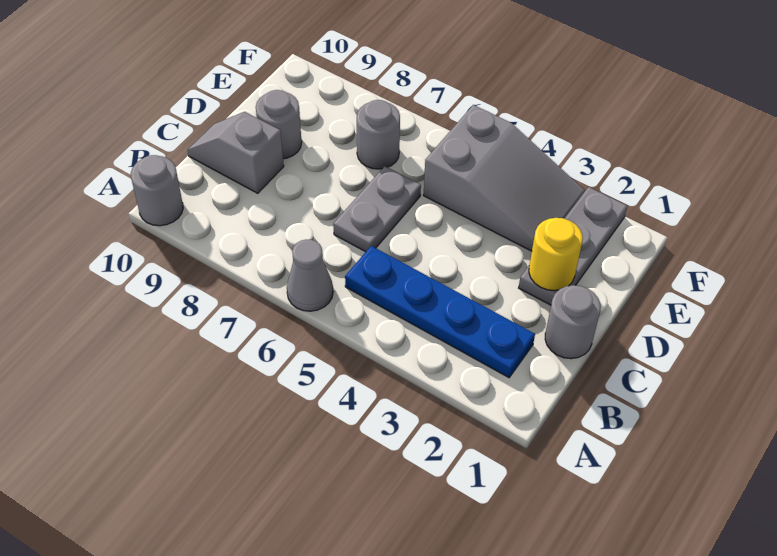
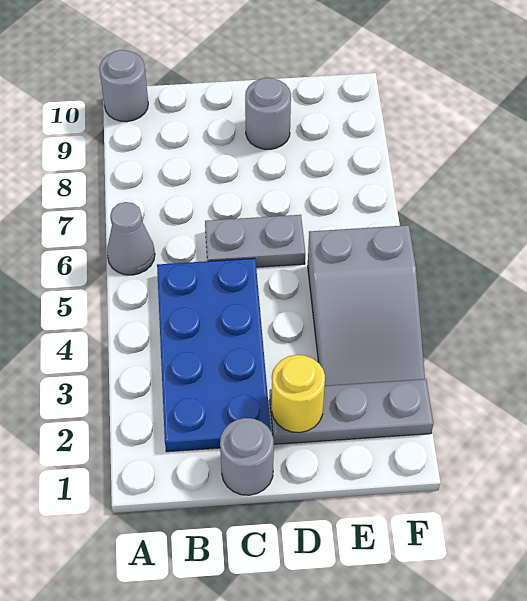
blue plate B2:B5 level 1 -> blue plate B2:C5 level 1
grey slope C9:C10 level 1 top 9 -> none
grey round brick E7 level 1 -> none

